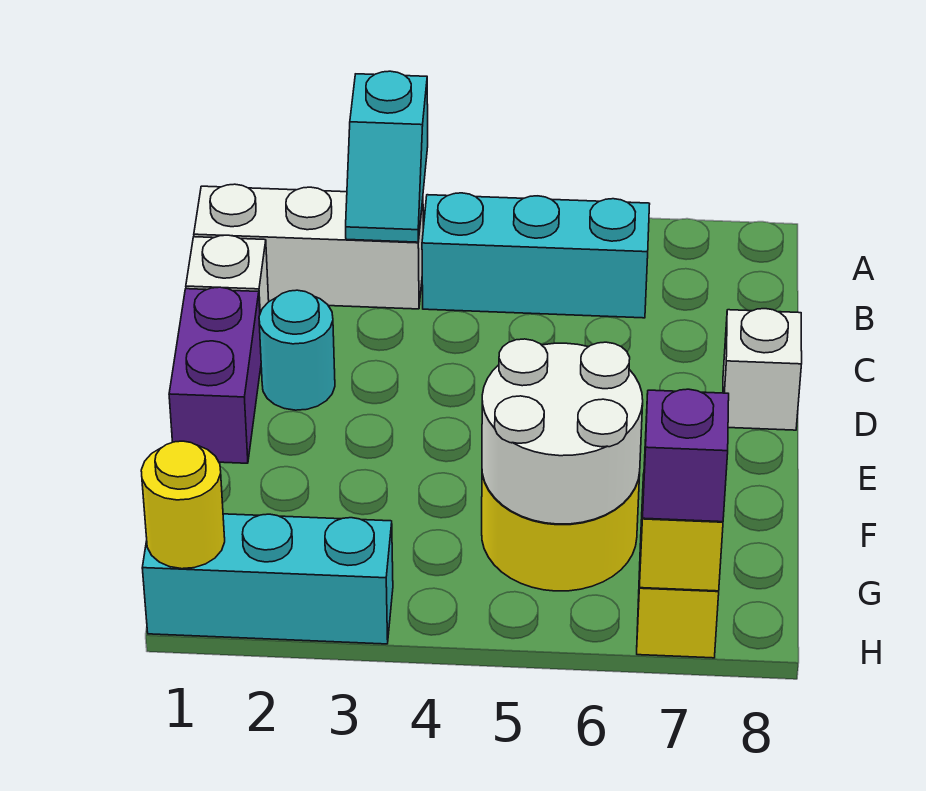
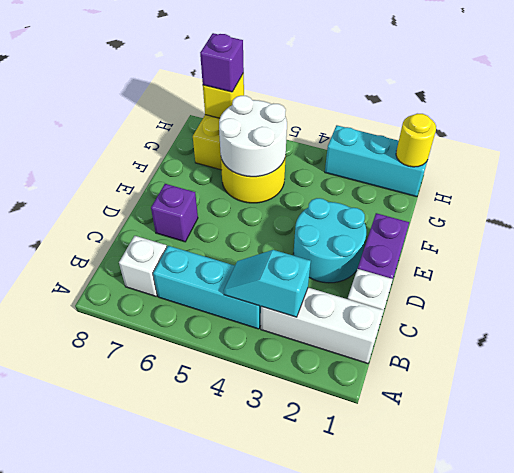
cyan slope A3:B3 level 2 top A -> cyan slope B3:B4 level 2 top 3
cyan round brick D2 level 1 -> cyan round brick D2:E3 level 1
none -> purple brick D7 level 1
white brick D8 level 1 -> white brick B7 level 1

